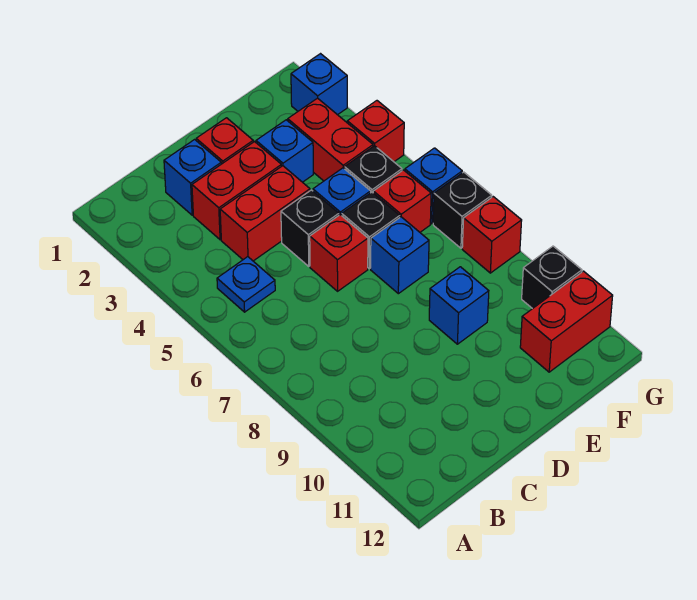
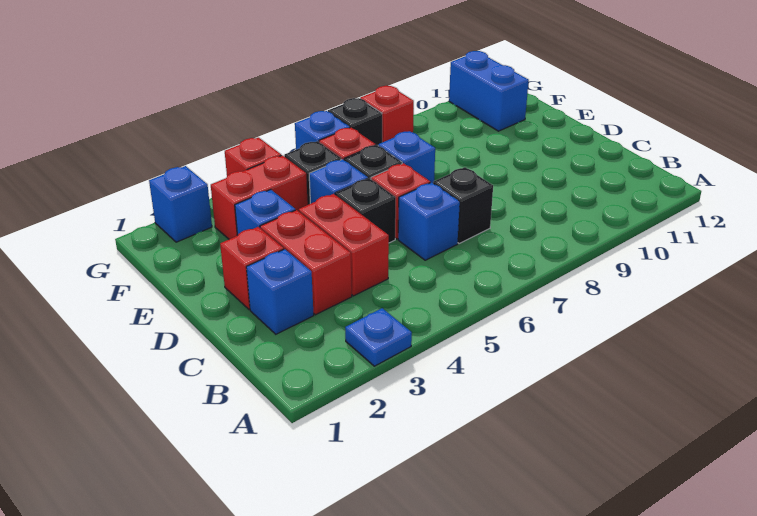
blue plate B5 level 1 -> blue plate A3 level 1
blue brick E9 level 1 -> blue brick C6 level 1
red brick F11:G11 level 1 -> blue brick F11:G11 level 1
black brick G10 level 1 -> black brick C7 level 1

